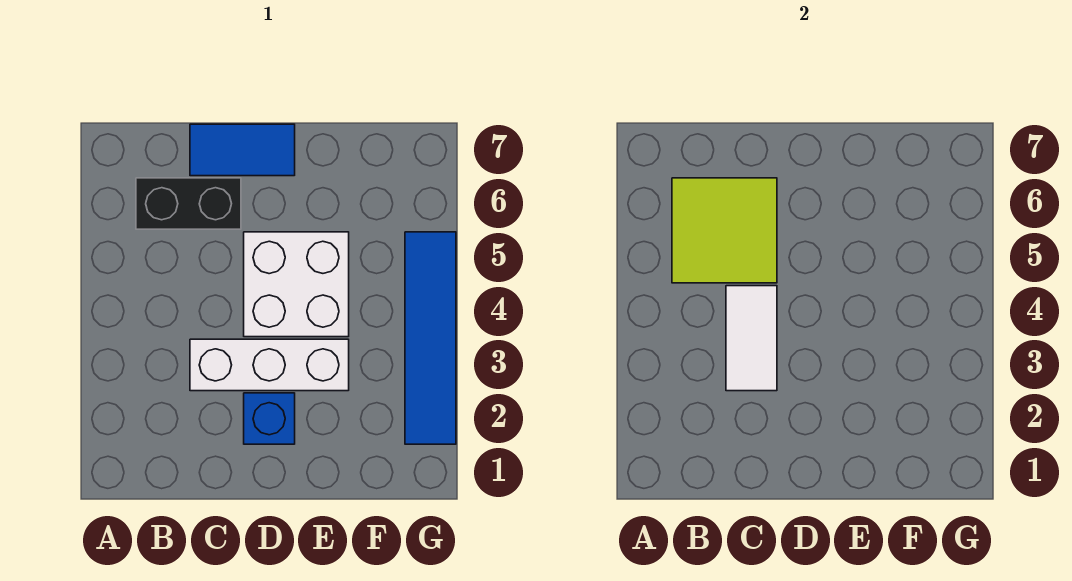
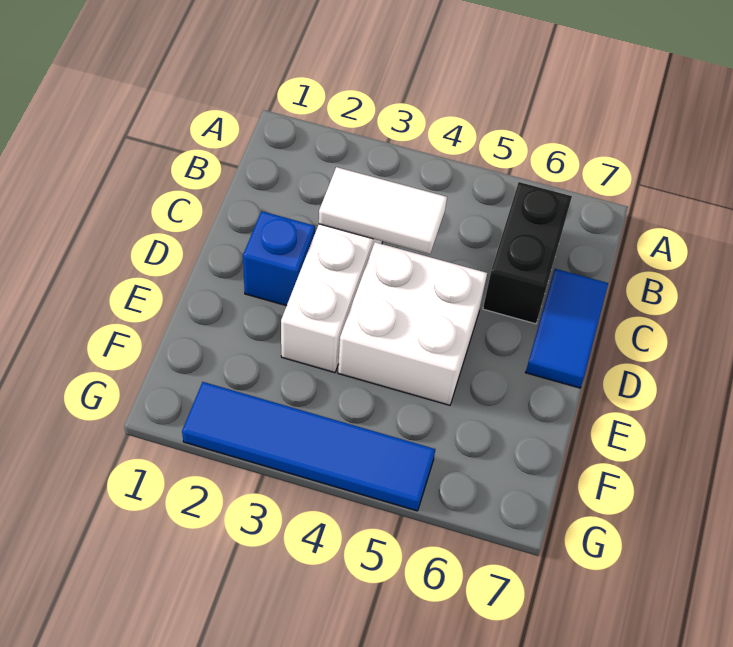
lime tile B5:C6 level 2 -> none

